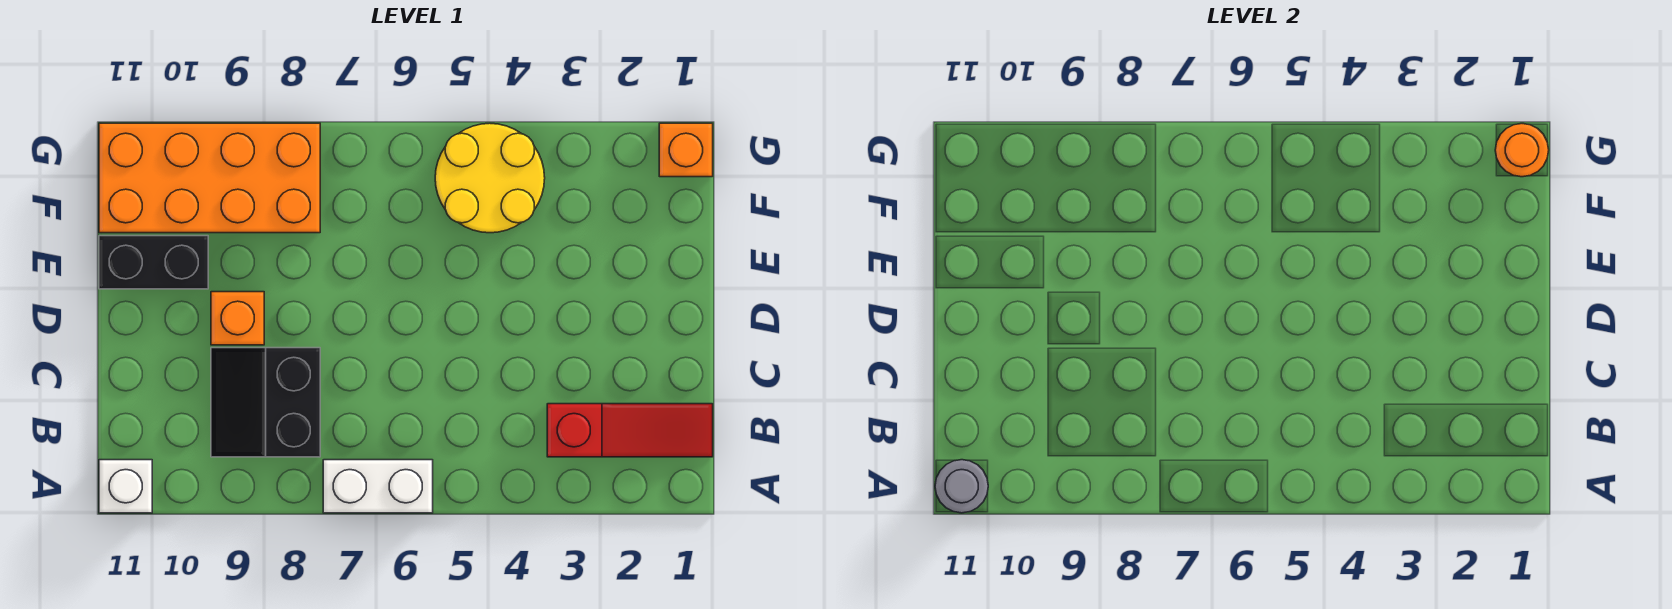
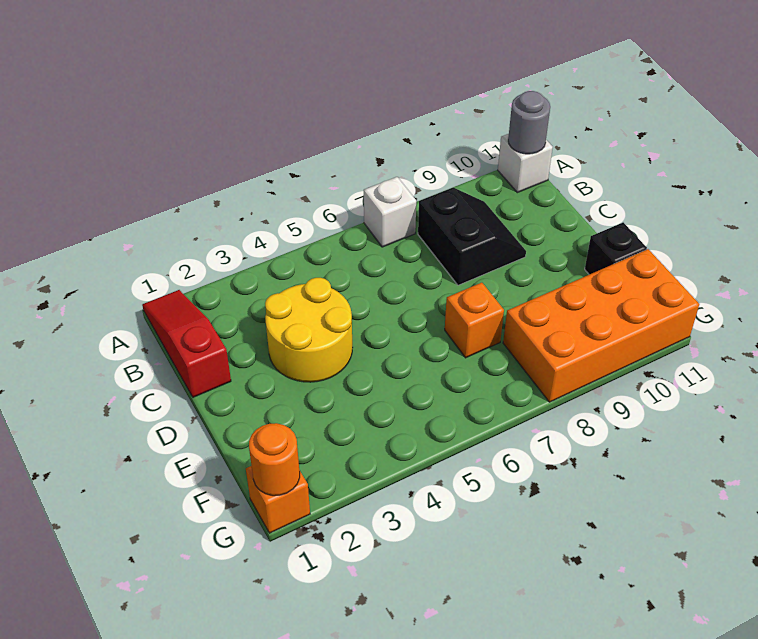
white brick A6:A7 level 1 -> white brick A7 level 1
red slope B1:B3 level 1 top 3 -> red slope A1:C1 level 1 top C
orange brick D9 level 1 -> orange brick E7 level 1
black brick E10:E11 level 1 -> black brick E11 level 1
yellow round brick F4:G5 level 1 -> yellow round brick C3:D4 level 1

